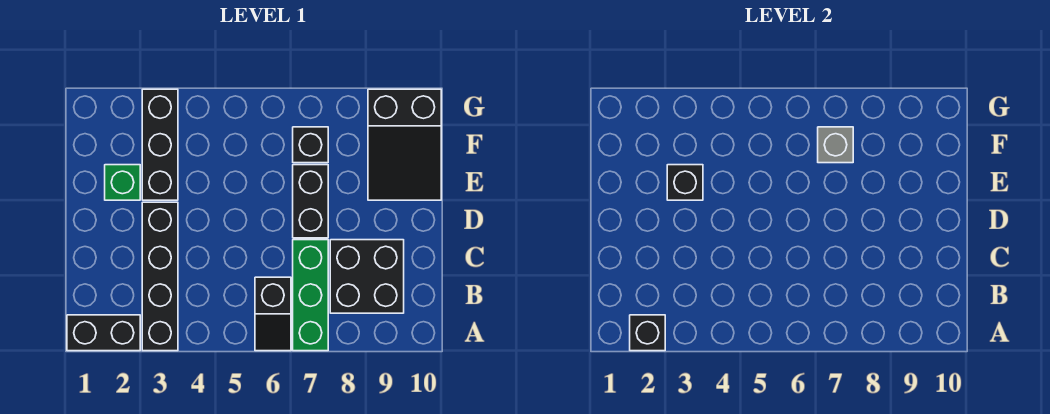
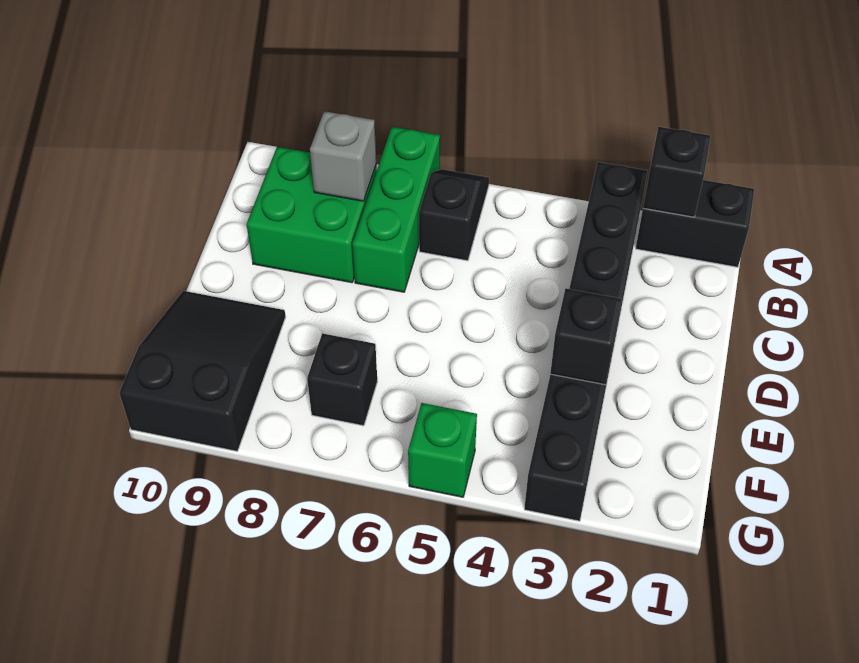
black brick B8:C9 level 1 -> green brick B8:C9 level 1
black brick D7:E7 level 1 -> none
green brick E2 level 1 -> green brick G5 level 1
grey brick F7 level 2 -> grey brick B8 level 2

